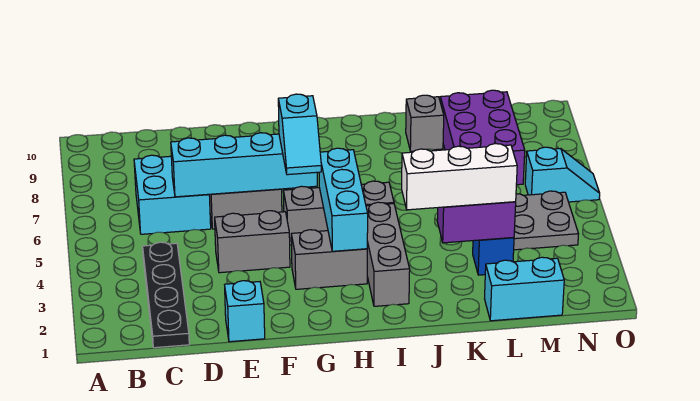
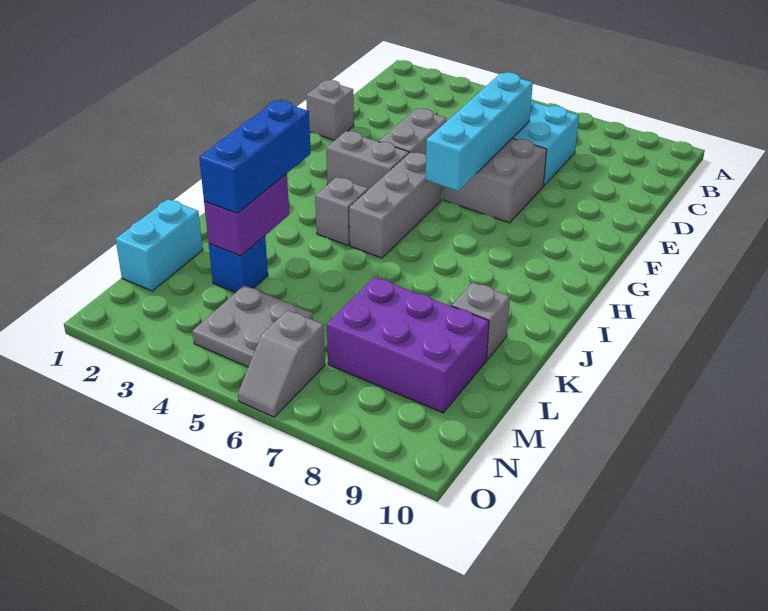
black plate C1:C4 level 1 -> none
cyan brick E1 level 1 -> grey brick E1 level 1
grey brick G3:H3 level 1 -> grey brick G3:G4 level 1
cyan slope G5:G6 level 3 top 6 -> none
cyan brick H3:H5 level 2 -> none
grey brick I2:I4 level 1 -> grey brick I4 level 1
white brick J3:L3 level 3 -> blue brick J3:L3 level 3
cyan slope N6:O6 level 1 top N -> grey slope N6:O6 level 1 top N

